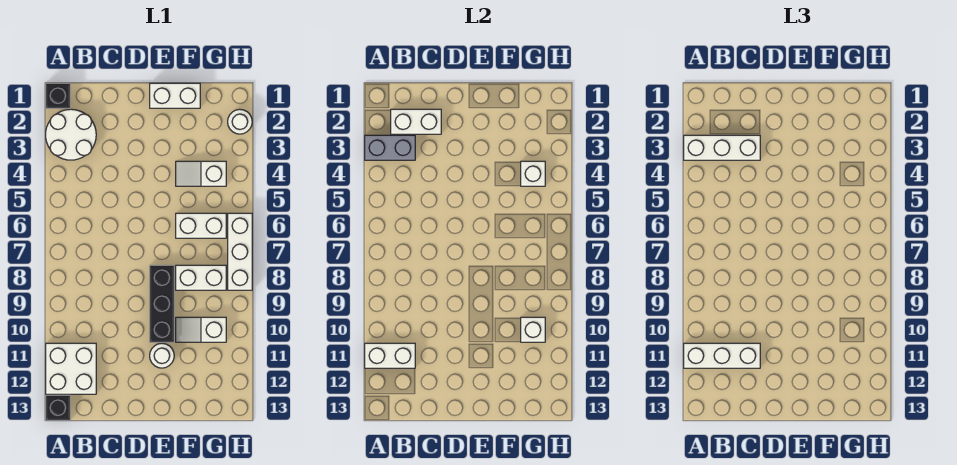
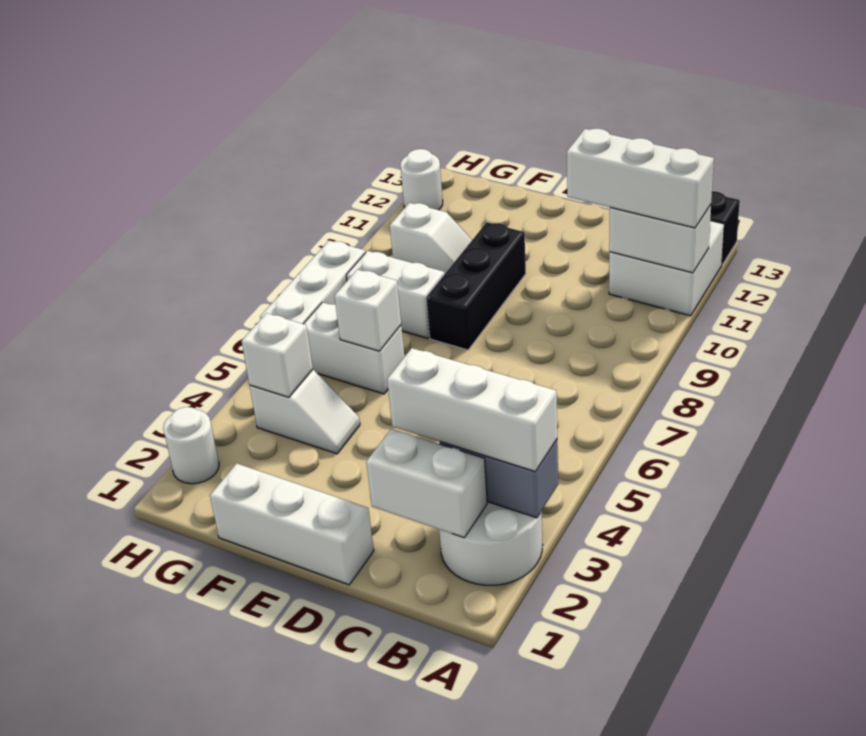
black brick A1 level 1 -> none
white brick E1:F1 level 1 -> white brick D1:F1 level 1
white round brick E11 level 1 -> white round brick H12 level 1
white brick G10 level 2 -> white brick F6 level 2

